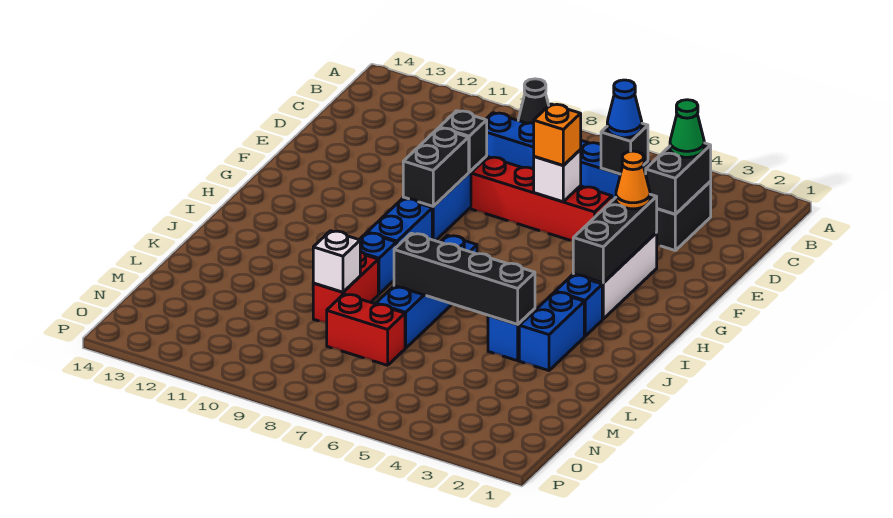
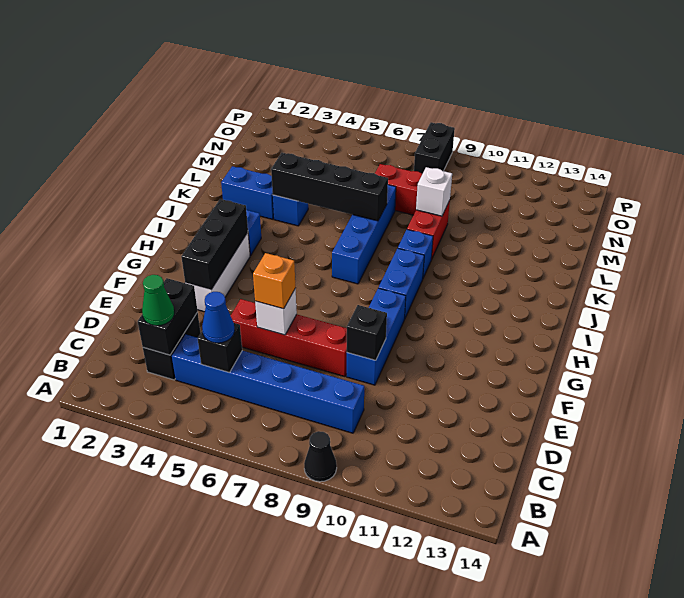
orange cone F3 level 3 -> none
black brick F9:G9 level 2 -> black brick O8:P8 level 1
blue brick J3:K3 level 1 -> blue brick K2:K3 level 1

